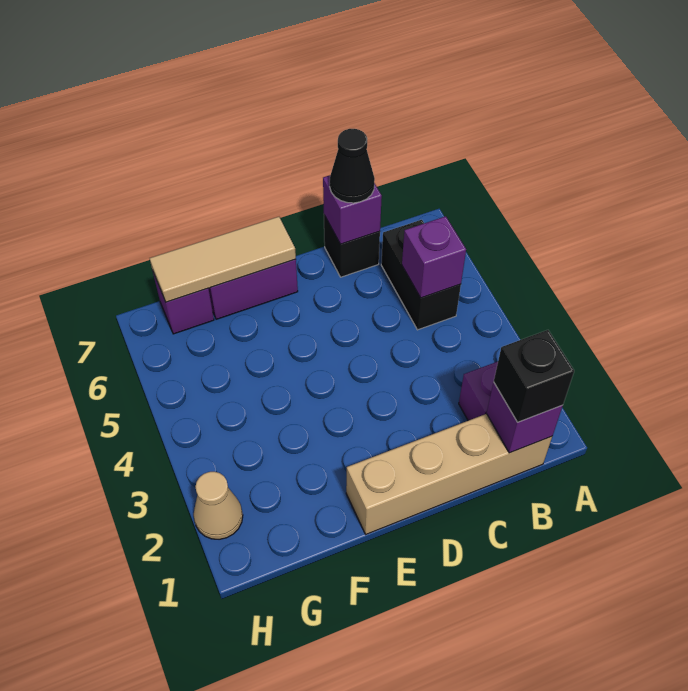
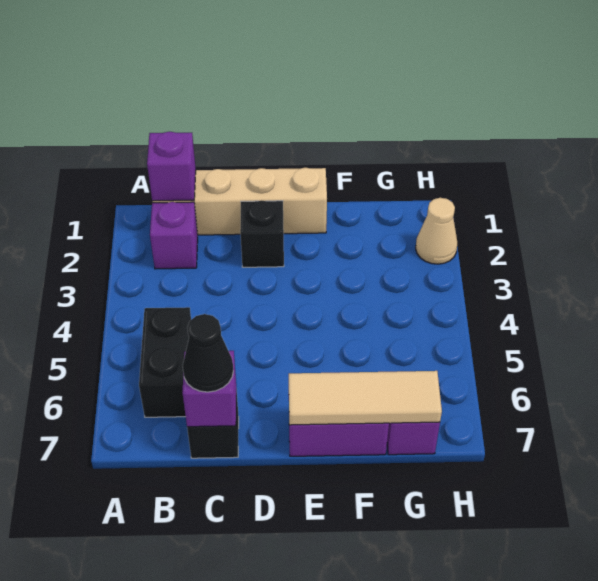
black brick B1 level 3 -> black brick D2 level 1
purple brick B5 level 2 -> none

